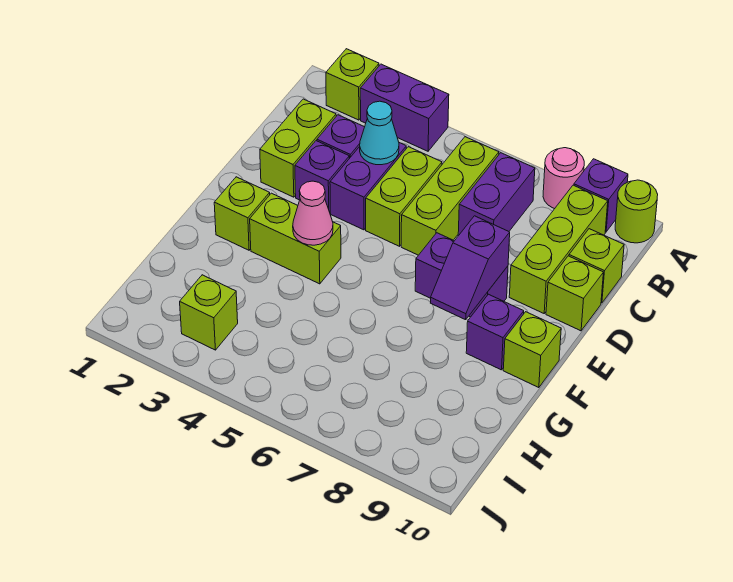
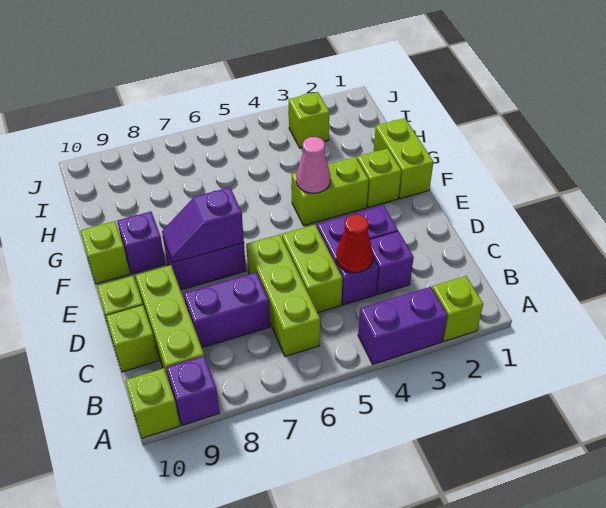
pink round brick A8 level 1 -> none
lime round brick A10 level 1 -> lime brick A10 level 1
purple brick B7:C7 level 1 -> purple brick C7:C8 level 1
lime brick C2:D2 level 1 -> lime brick F1:G1 level 1
cyan cone C4 level 2 -> red cone C4 level 2
purple slope E8:F8 level 2 top E -> purple slope E7:E8 level 2 top 7

